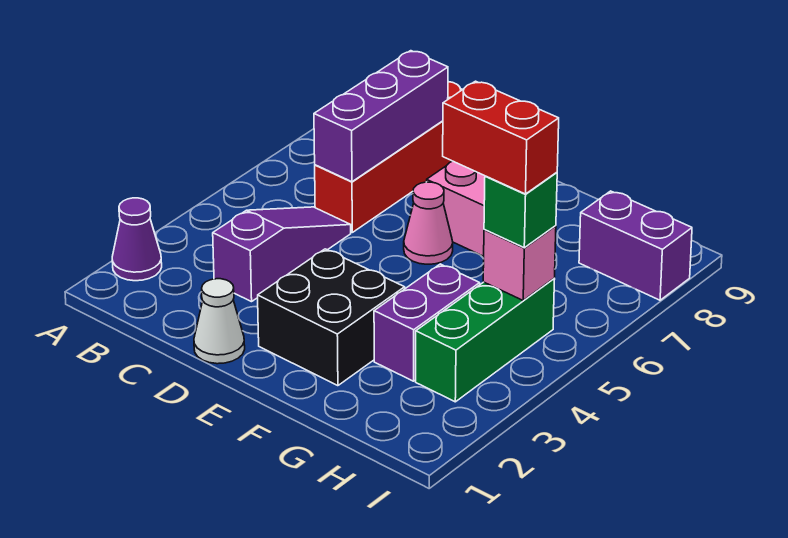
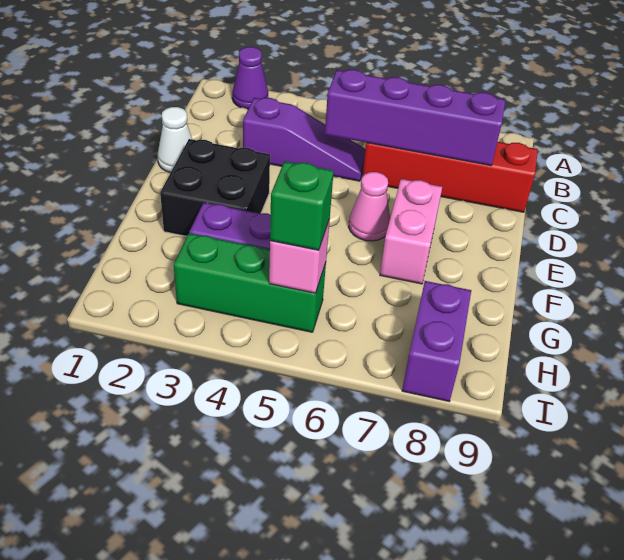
purple brick C6:C8 level 2 -> purple brick C5:C8 level 2
red brick G5:H5 level 4 -> none

